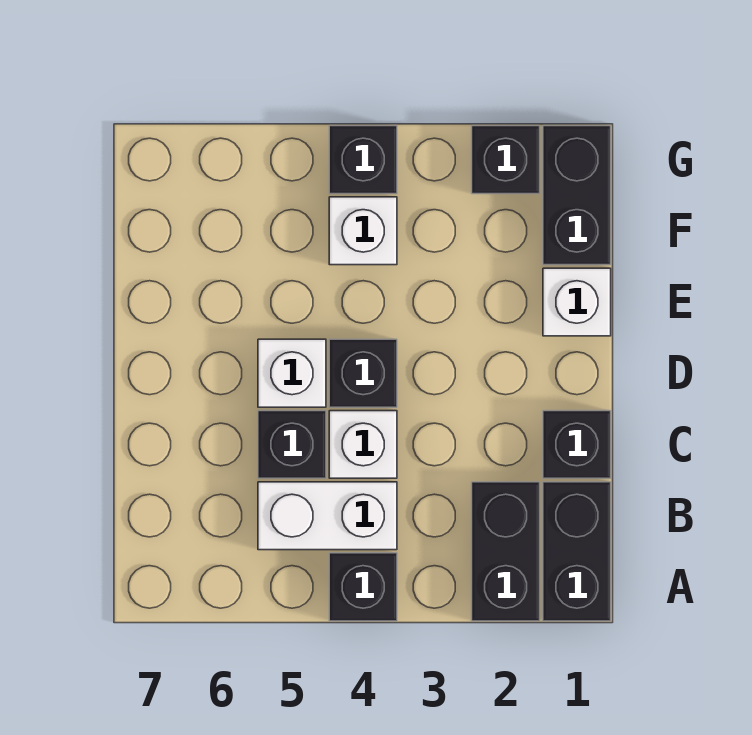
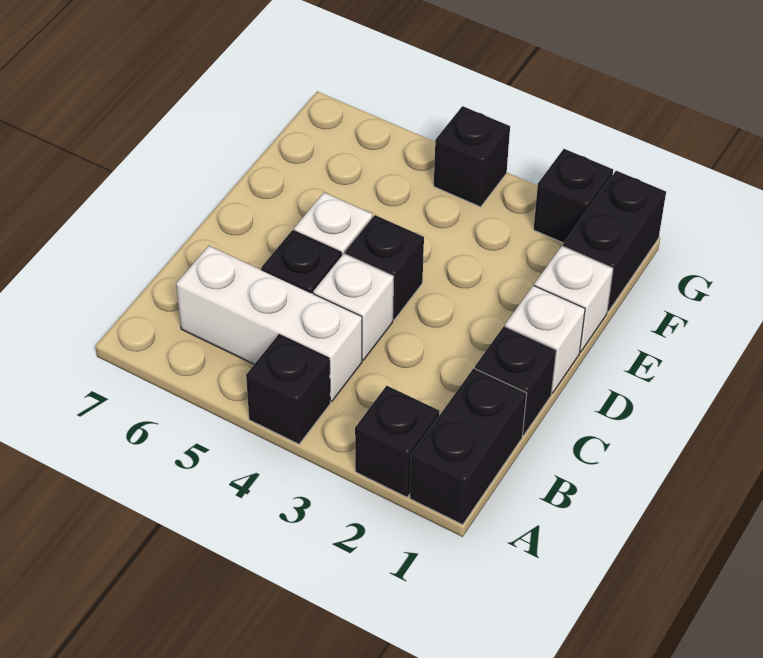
black brick A2:B2 level 1 -> black brick A2 level 1
white brick B4:B5 level 1 -> white brick B4:B6 level 1
white brick F4 level 1 -> white brick D1 level 1

